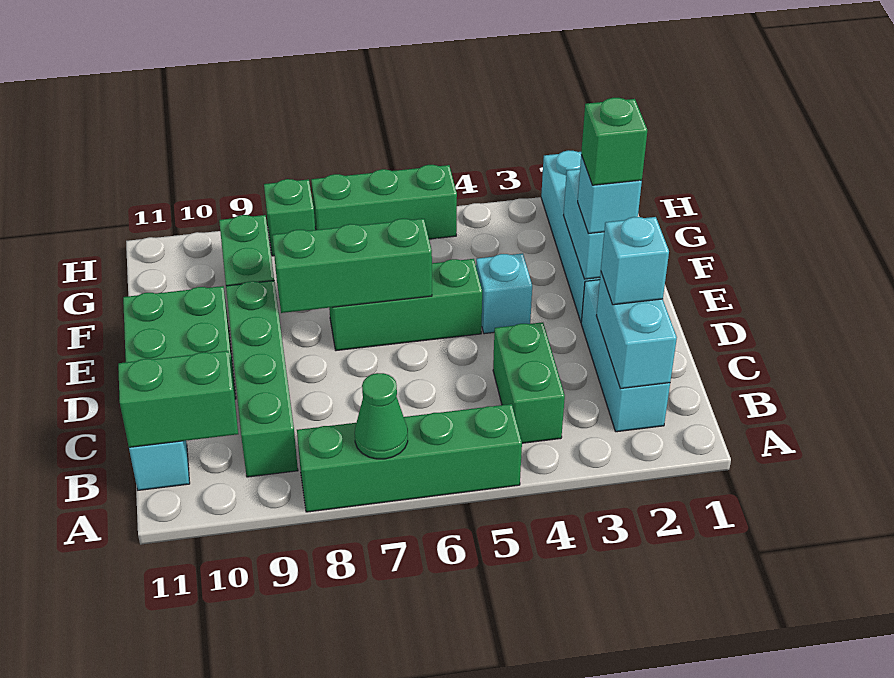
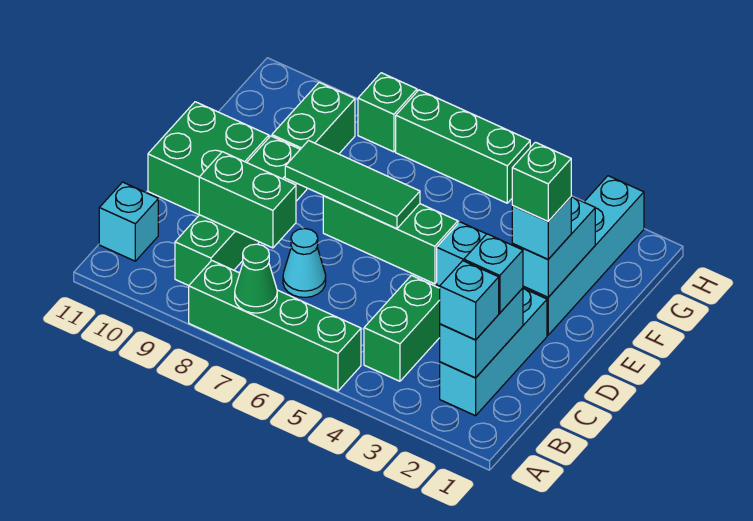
none -> cyan brick B2 level 3
green brick B10:B11 level 2 -> green brick C8:C9 level 2
none -> cyan cone C7 level 1
green brick E6:E8 level 2 -> green tile E6:E8 level 2

